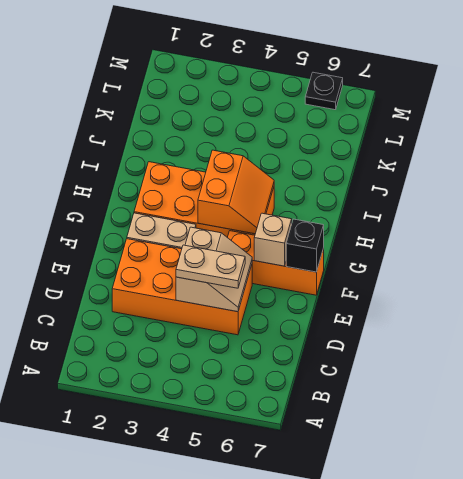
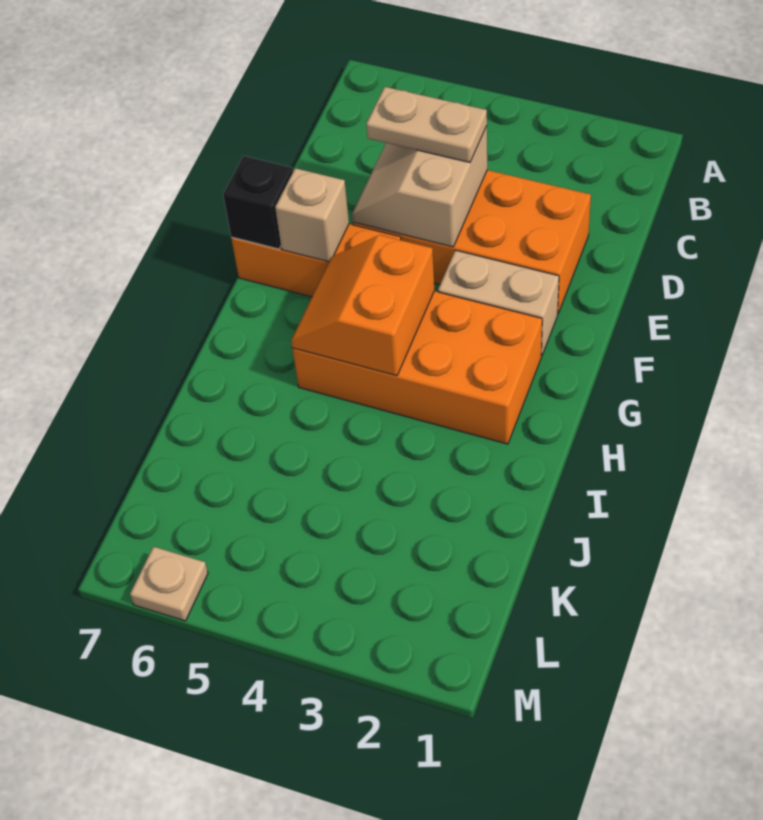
black plate M6 level 1 -> tan plate M6 level 1

